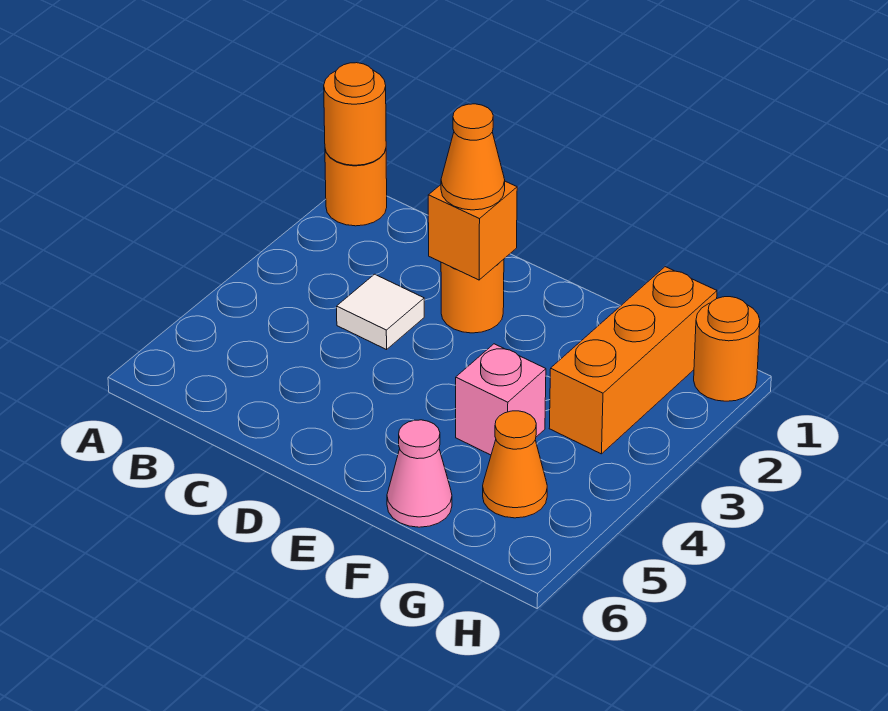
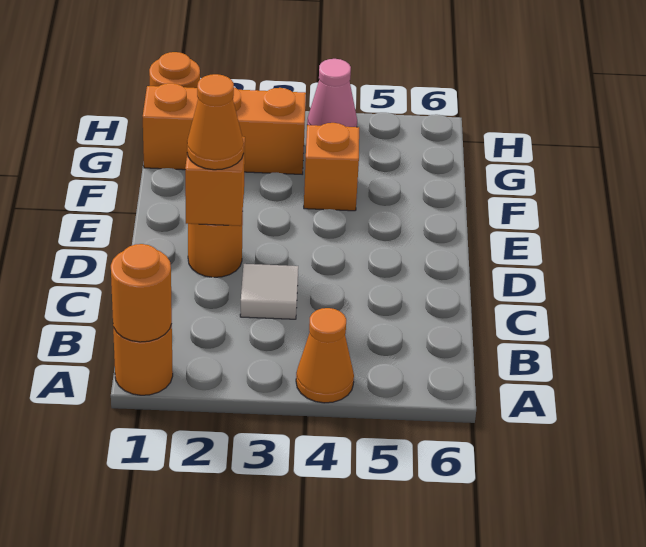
pink brick F4 level 1 -> orange brick F4 level 1
pink cone F6 level 1 -> pink cone H4 level 1
orange cone G5 level 1 -> orange cone A4 level 1

